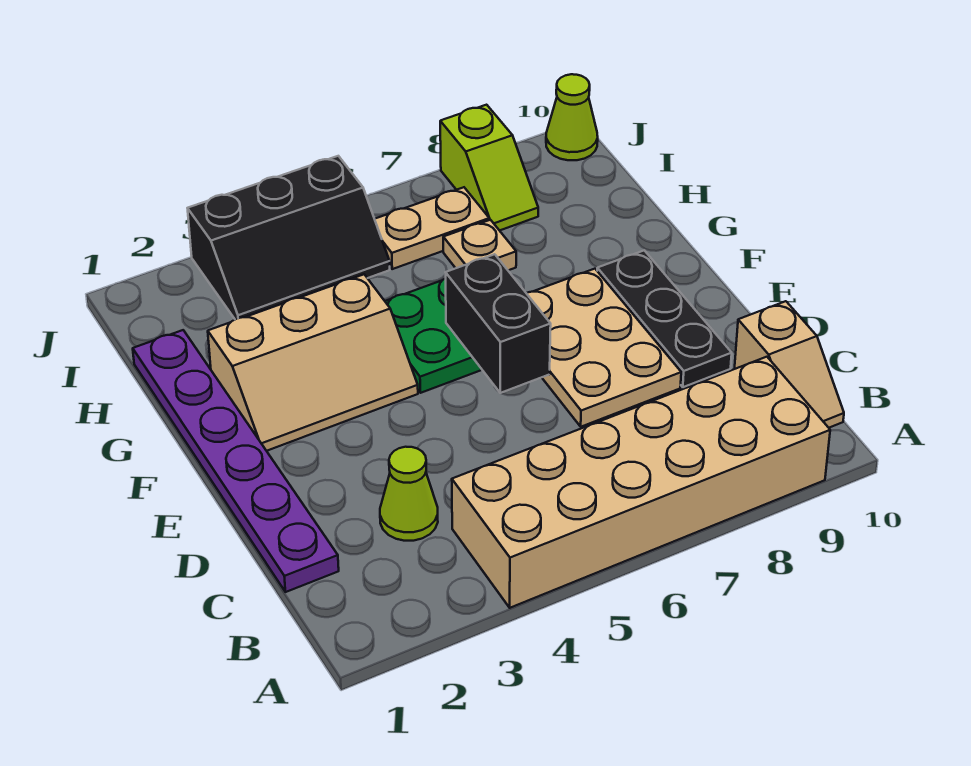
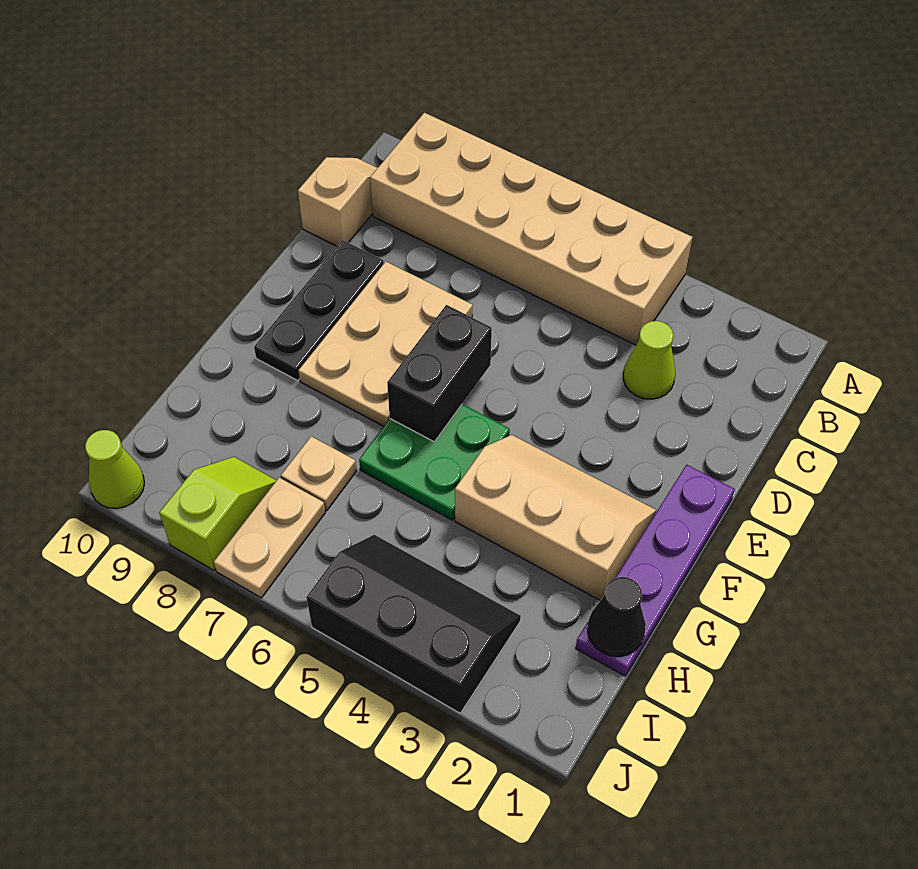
purple plate C1:H1 level 1 -> purple plate E1:H1 level 1
none -> black cone H1 level 2
tan plate I6:I7 level 1 -> tan plate I7:J7 level 1

